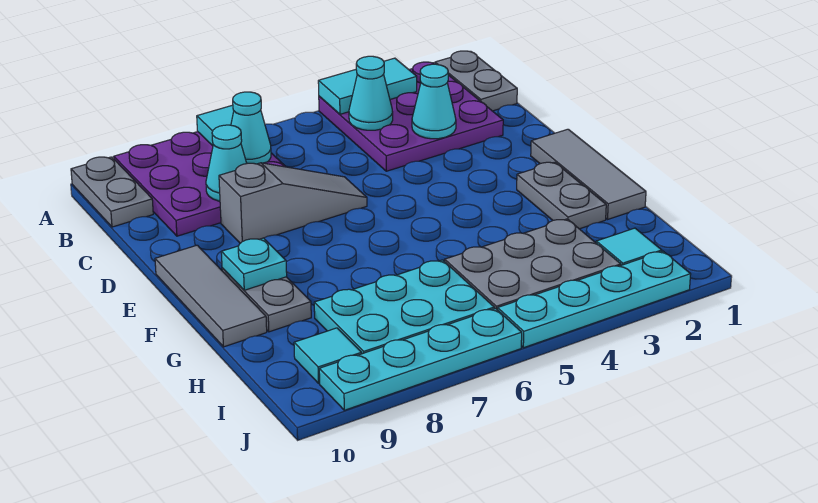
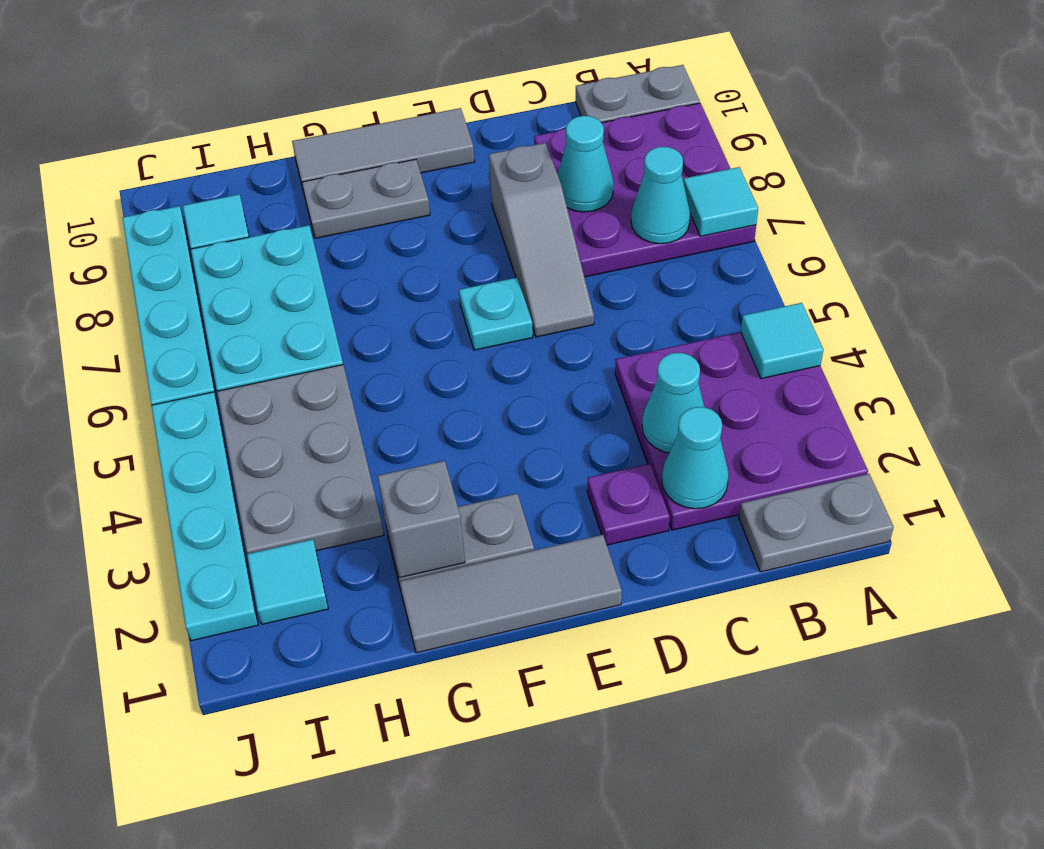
cyan tile A3:A4 level 2 -> cyan tile A4 level 2
cyan cone B4 level 2 -> cyan cone C2 level 2
none -> purple plate D2 level 1
cyan plate F9 level 2 -> cyan plate E6 level 1
none -> grey brick G2 level 2

